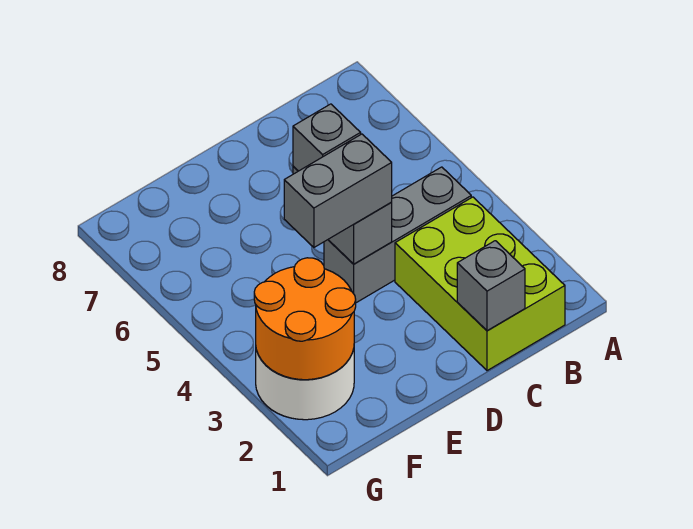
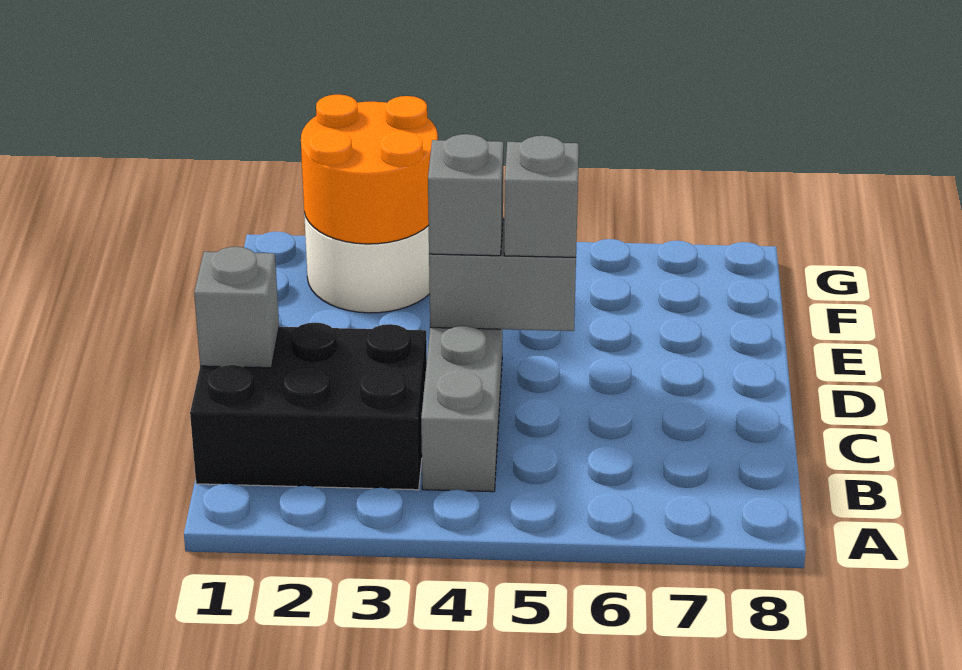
lime brick B1:C3 level 1 -> black brick B1:C3 level 1
grey brick D4:E4 level 3 -> grey brick D4 level 3

